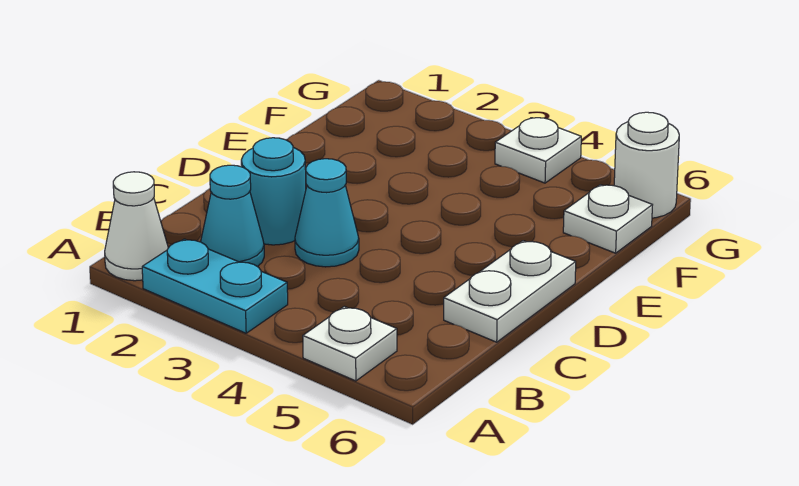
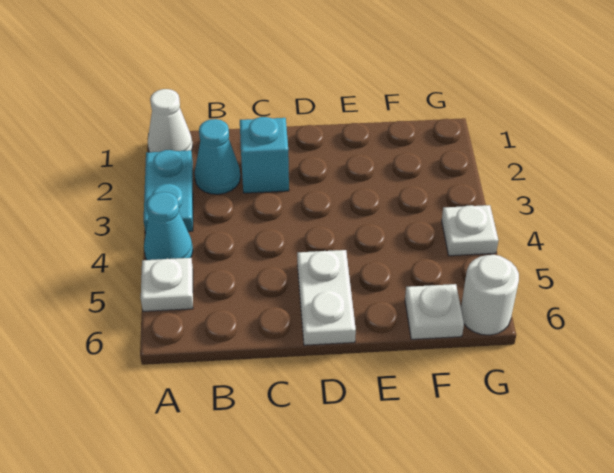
cyan round brick C2 level 1 -> cyan brick C2 level 1
cyan cone C3 level 1 -> cyan cone A4 level 1
white plate C6:D6 level 1 -> white plate D5:D6 level 1

